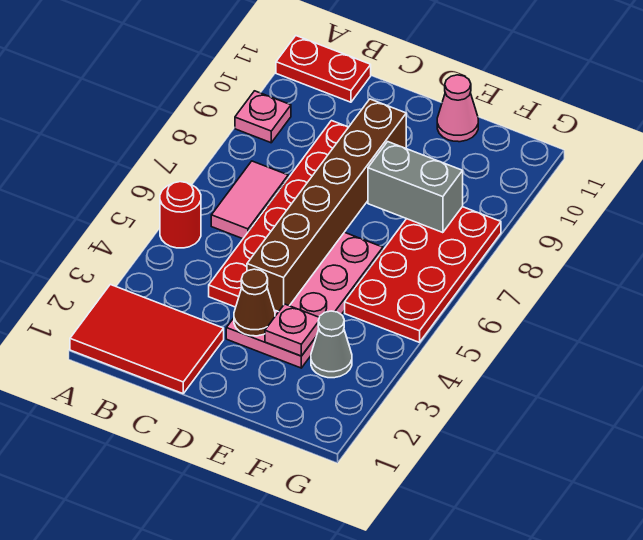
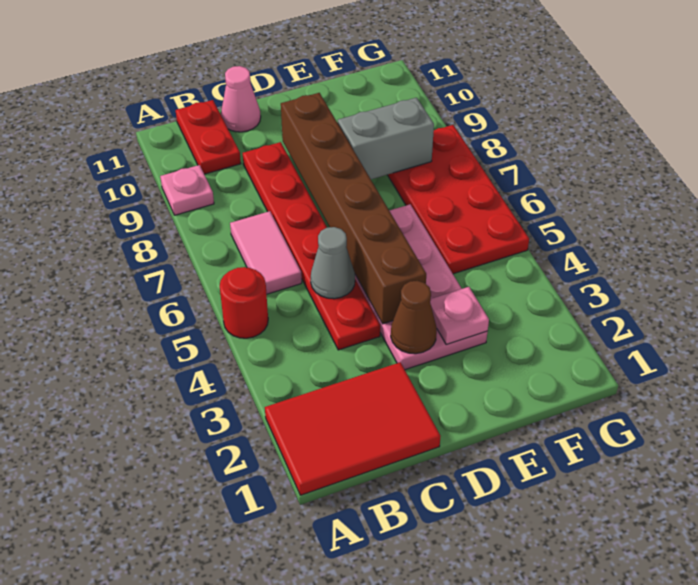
red plate A11:B11 level 1 -> red plate B10:B11 level 1
pink cone E11 level 1 -> pink cone C11 level 1
grey cone F3 level 1 -> grey cone C5 level 2

